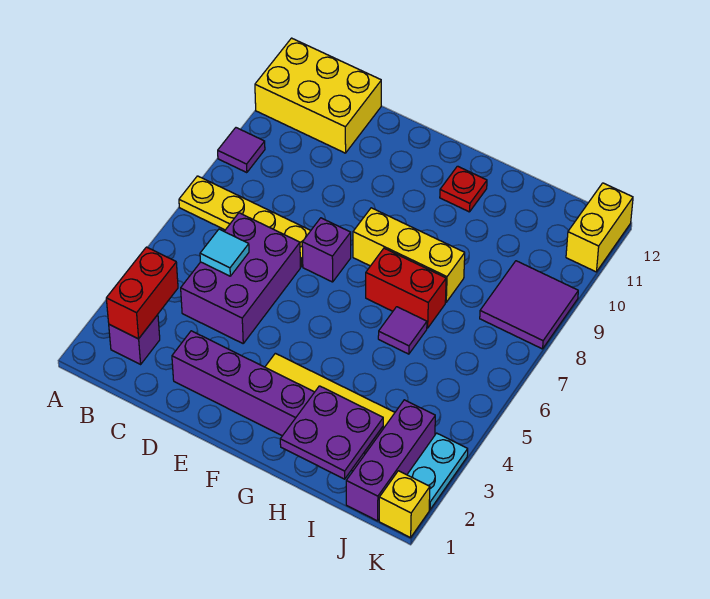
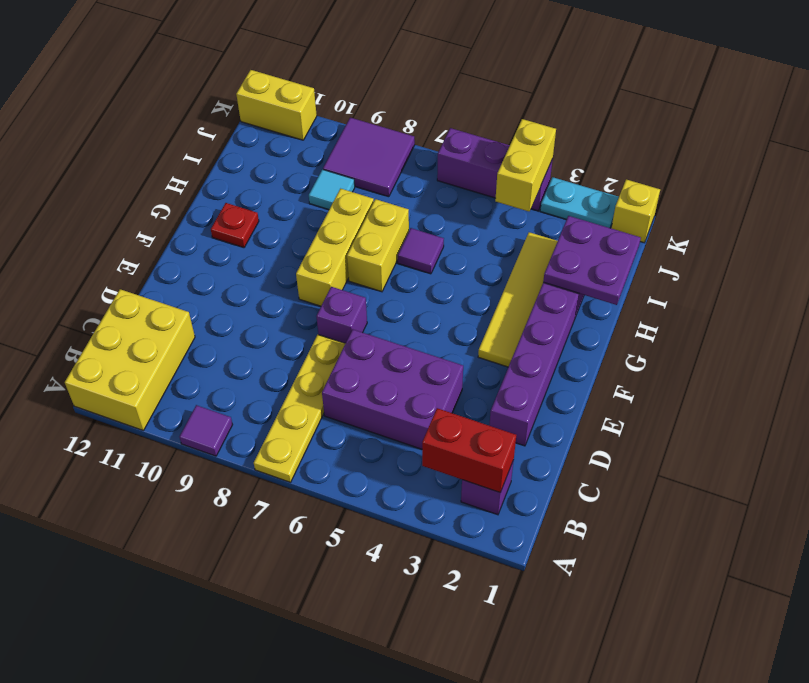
cyan tile C5 level 2 -> cyan tile I9 level 1
red brick G7:H7 level 1 -> yellow brick G7:H7 level 1
purple brick J1:J3 level 1 -> purple brick K4:K6 level 1
none -> yellow brick J4:K4 level 2

